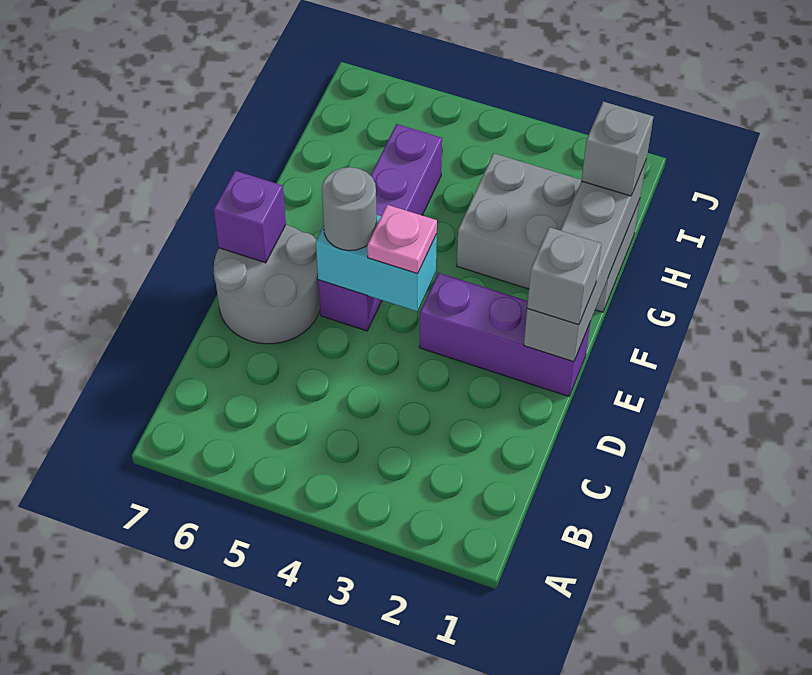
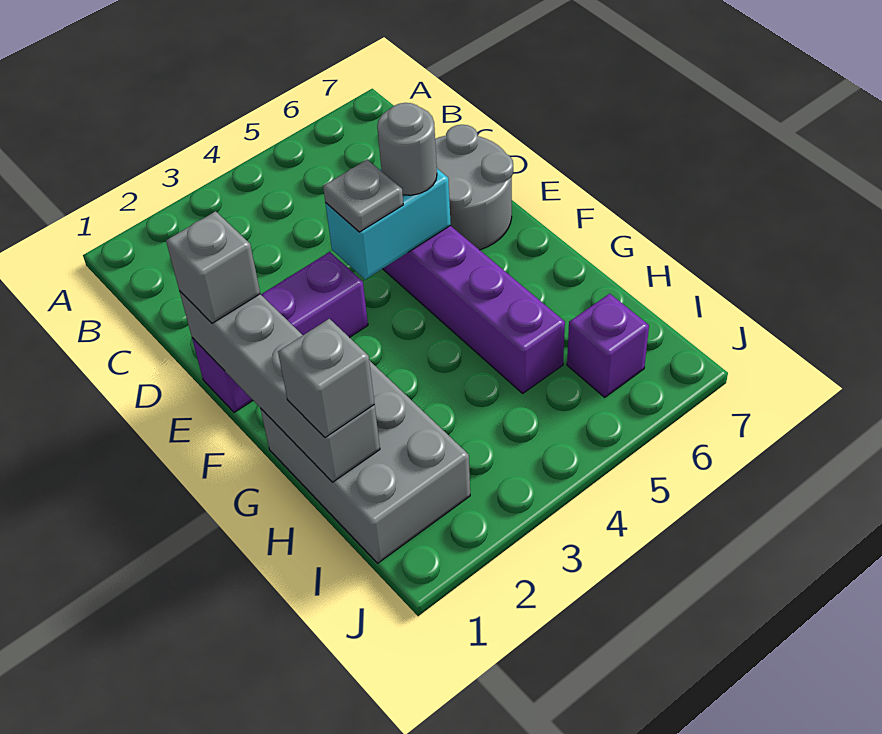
pink plate E4 level 3 -> grey plate E4 level 3
purple brick E7 level 2 -> purple brick I6 level 1
grey brick G1:H3 level 1 -> grey brick G1:I2 level 1

